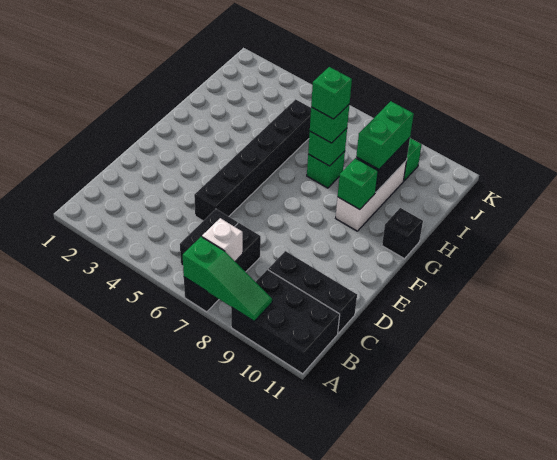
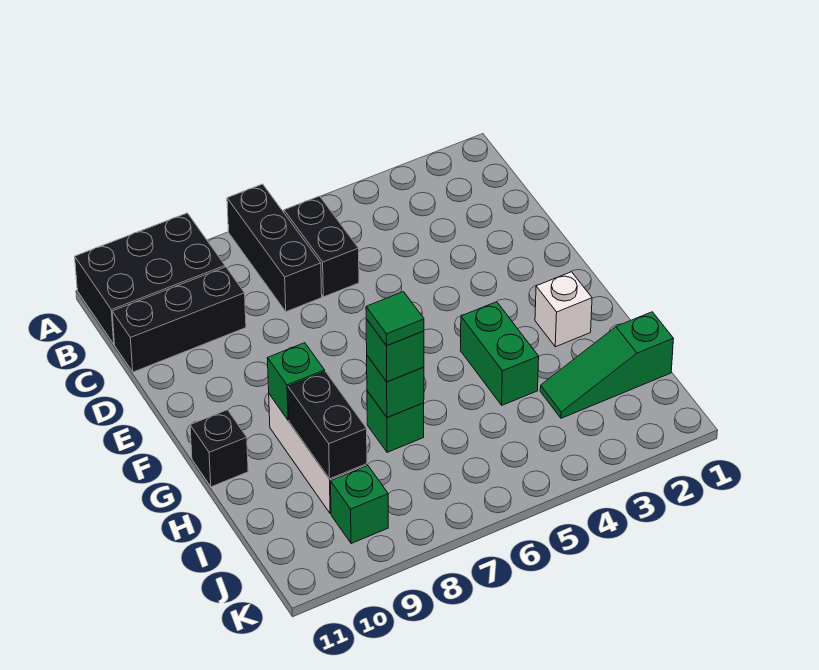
green slope A7:A9 level 2 top 7 -> green slope I1:I3 level 1 top 1
white brick B7 level 2 -> white brick G2 level 1
black brick D5:I5 level 1 -> none
green brick H7 level 4 -> green tile H7 level 4
green brick H9:I9 level 3 -> green brick G4:H4 level 1

